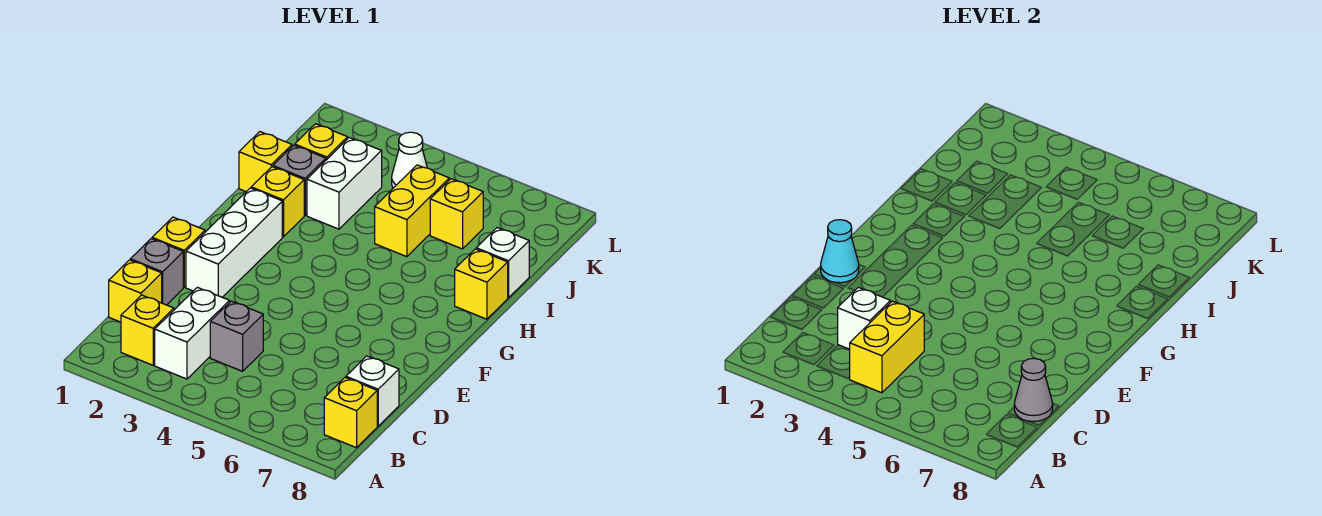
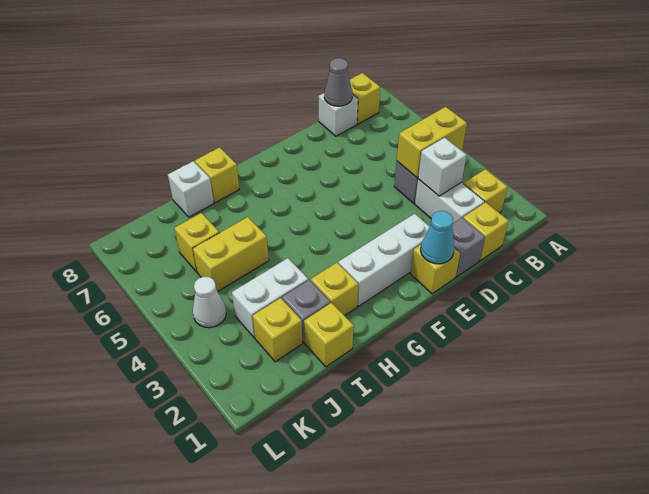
white brick B3:C3 level 1 -> white brick C2:C3 level 1

